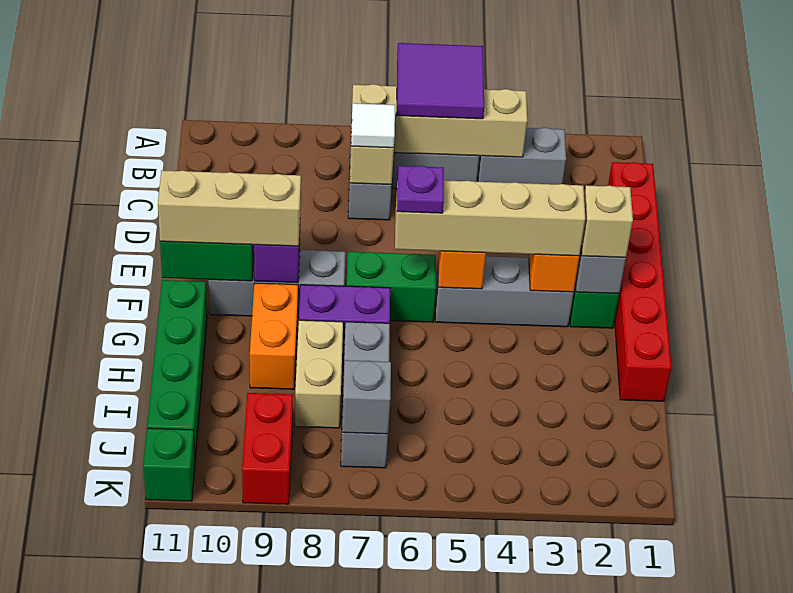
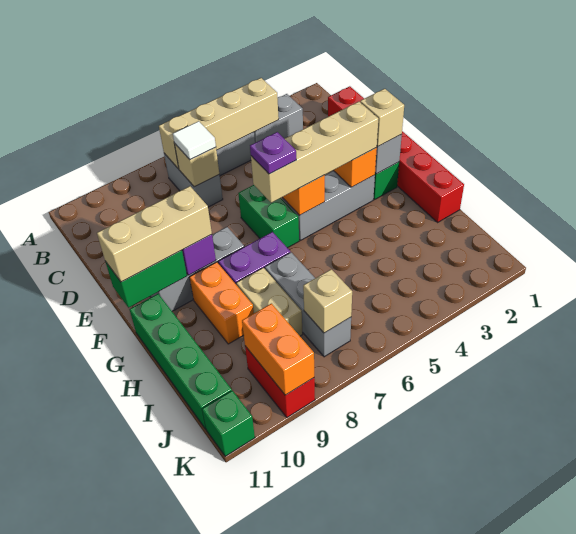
purple tile A5:B6 level 3 -> none
green brick F6:F7 level 1 -> green brick E6:F6 level 1
grey brick J7 level 2 -> tan brick J7 level 2
none -> orange brick J9:K9 level 2

